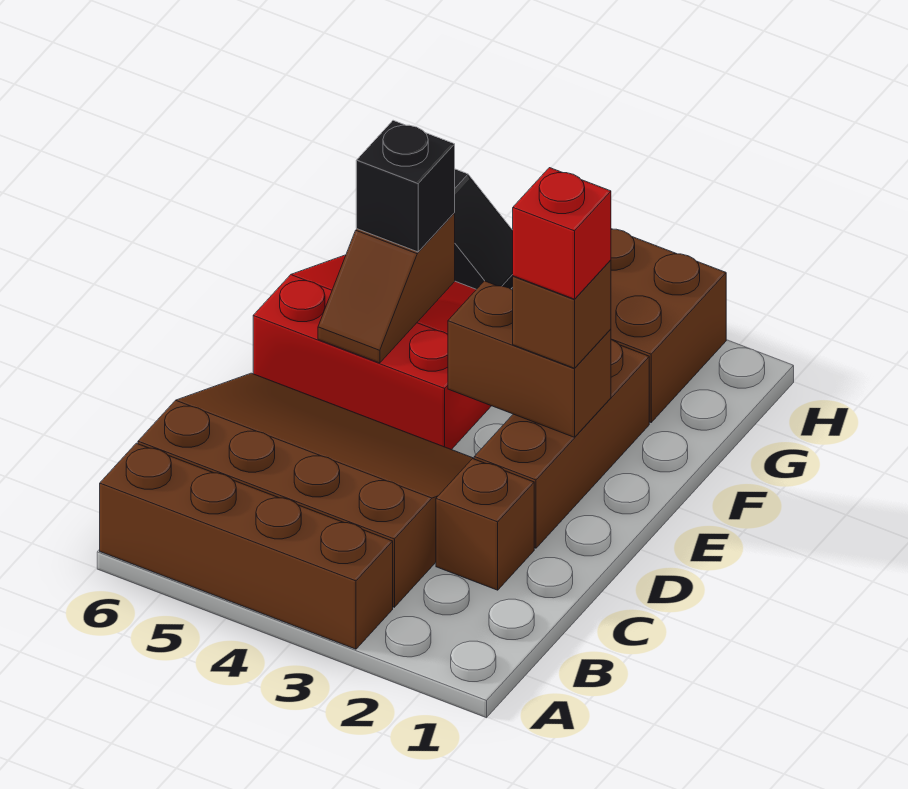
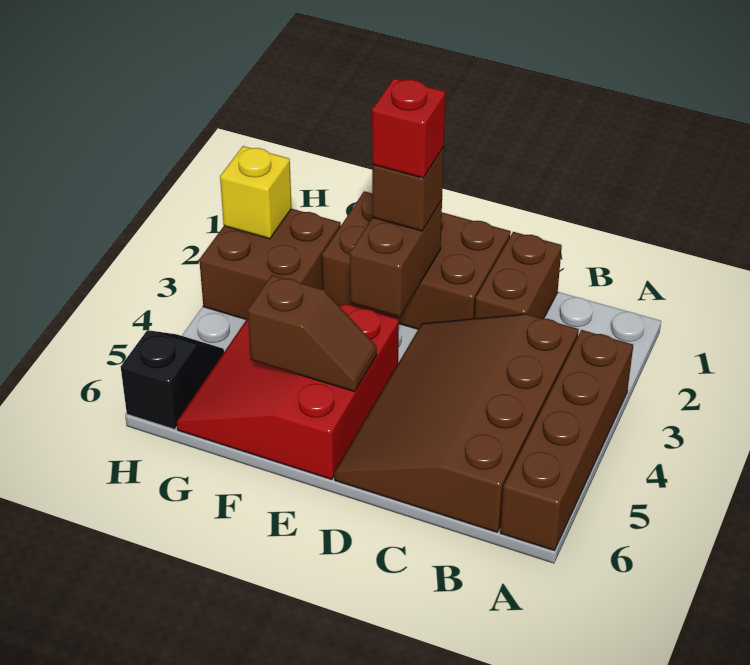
brown brick C2 level 1 -> brown brick C1:C2 level 1
brown brick D2:F2 level 1 -> brown brick D1:F2 level 1
black brick F5 level 3 -> none
none -> yellow brick H2 level 2

